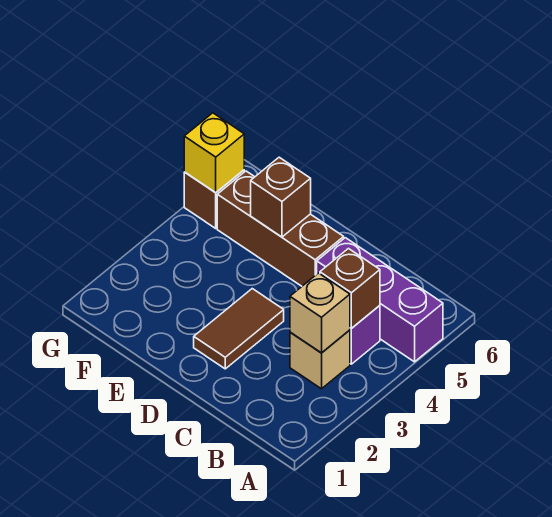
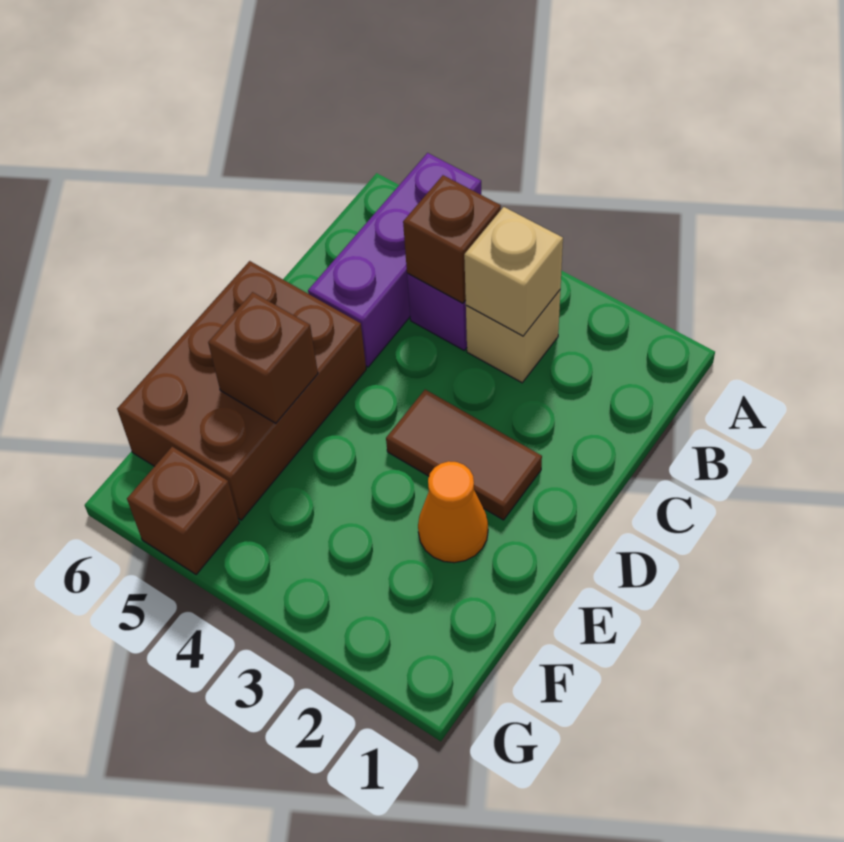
brown brick D5:F5 level 1 -> brown brick D5:F6 level 1
none -> orange cone E2 level 1
yellow brick G5 level 2 -> none

